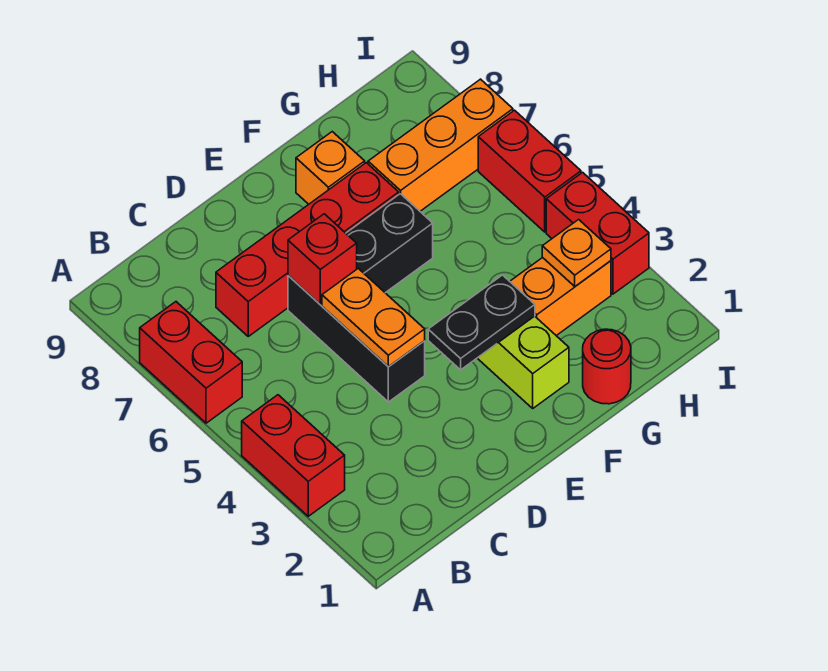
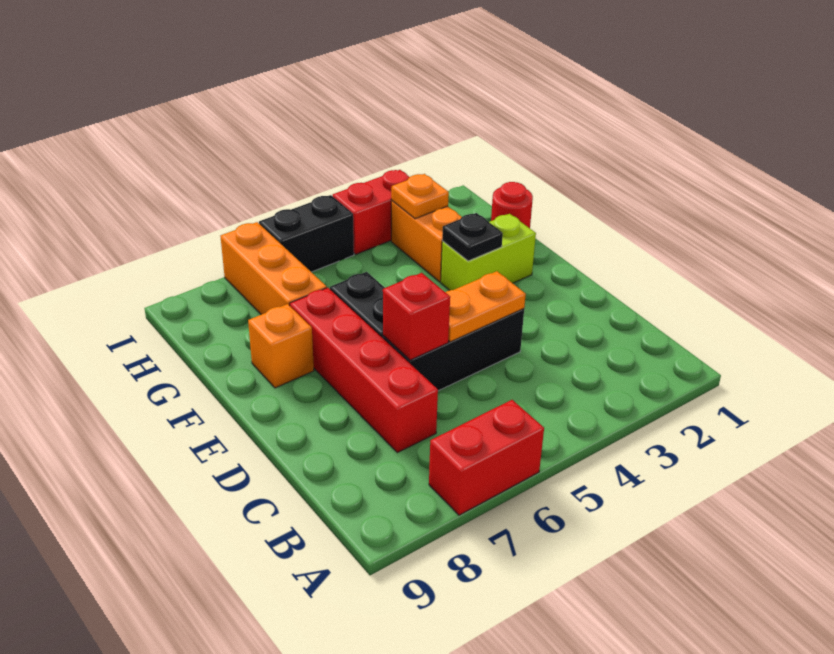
red brick A3:A4 level 1 -> none
black plate E3:F3 level 2 -> black plate F3 level 2
red brick I5:I6 level 1 -> black brick I5:I6 level 1

